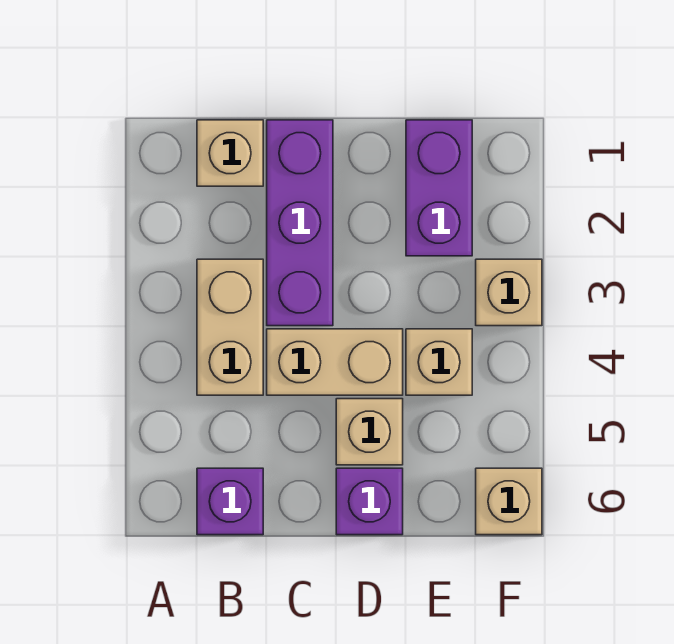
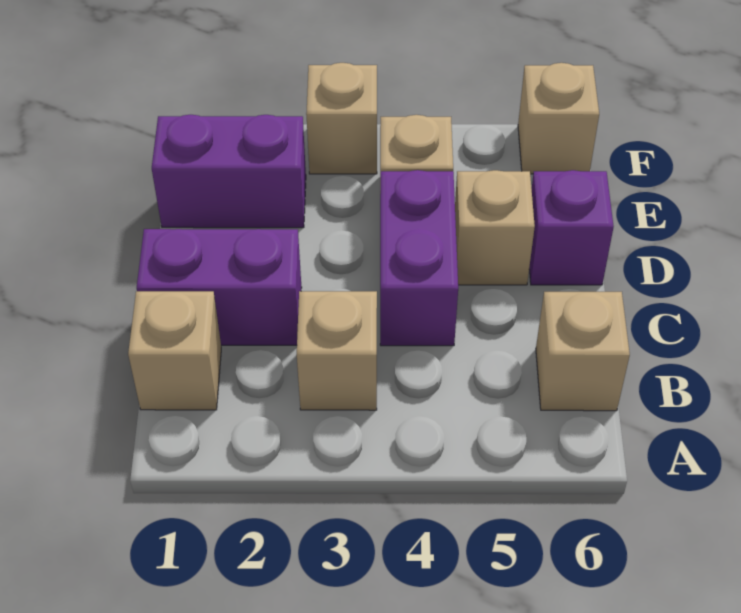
tan brick B3:B4 level 1 -> tan brick B3 level 1
purple brick B6 level 1 -> tan brick B6 level 1
purple brick C1:C3 level 1 -> purple brick C1:C2 level 1
tan brick C4:D4 level 1 -> purple brick C4:D4 level 1

